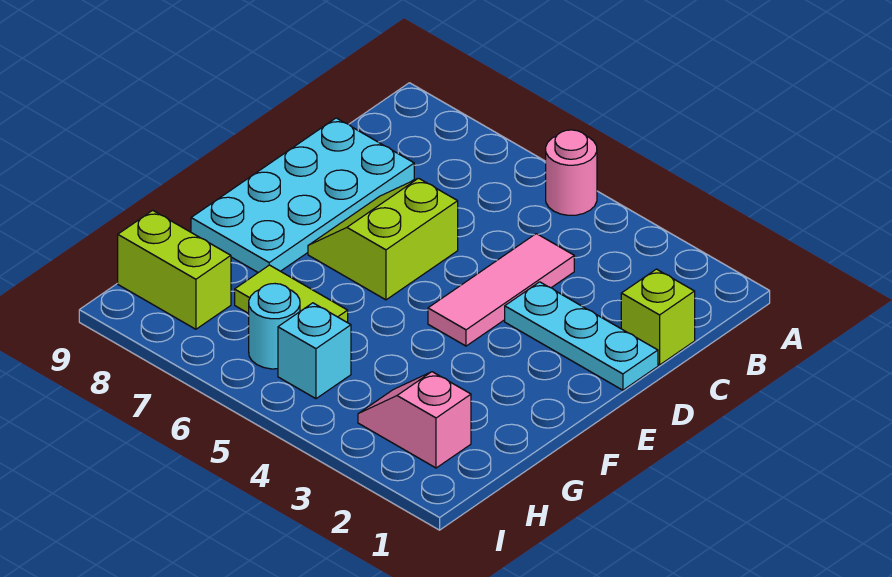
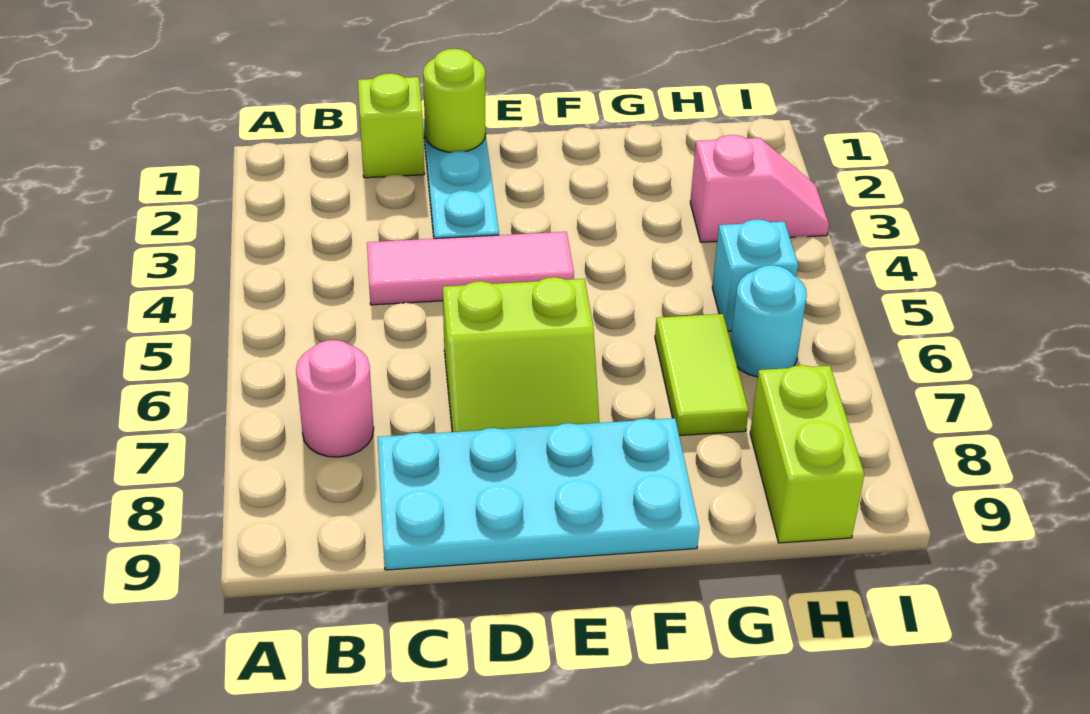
pink round brick A5 level 1 -> pink round brick B7 level 1
none -> lime round brick D1 level 2
pink slope H2:H3 level 1 top 2 -> pink slope H3:I3 level 1 top H

